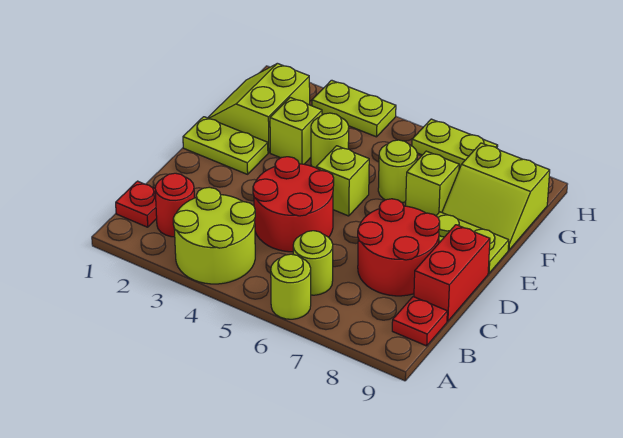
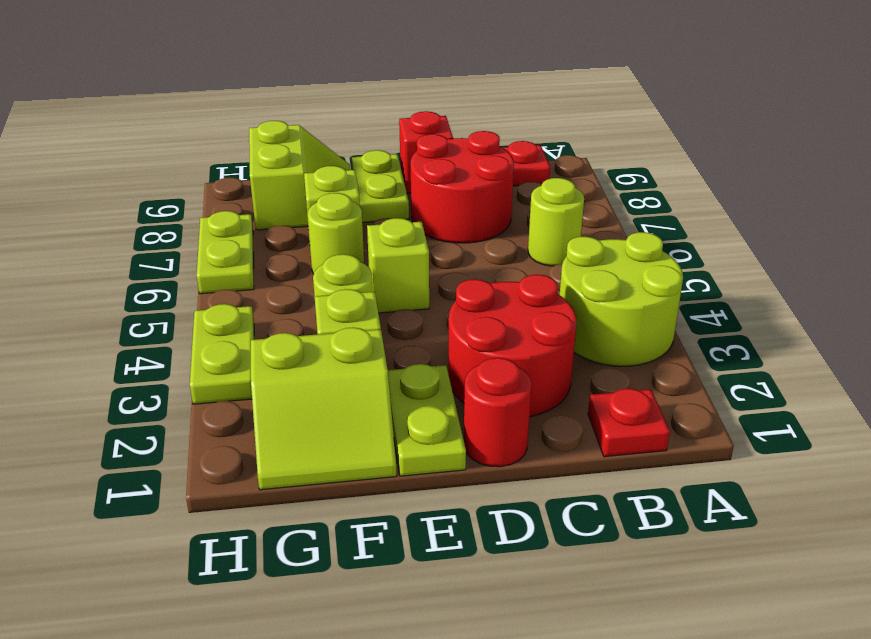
lime round brick A6 level 1 -> none
red round brick B2 level 1 -> red round brick D1 level 1
red round brick C4:D5 level 1 -> red round brick C2:D3 level 1
red brick C9:D9 level 1 -> red brick D9 level 1

